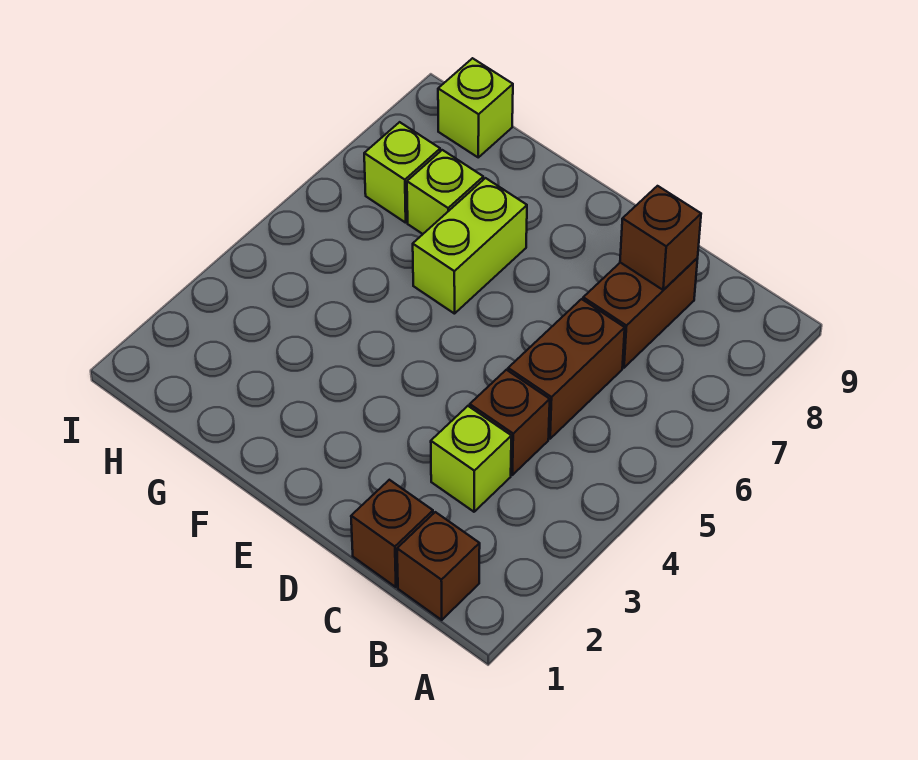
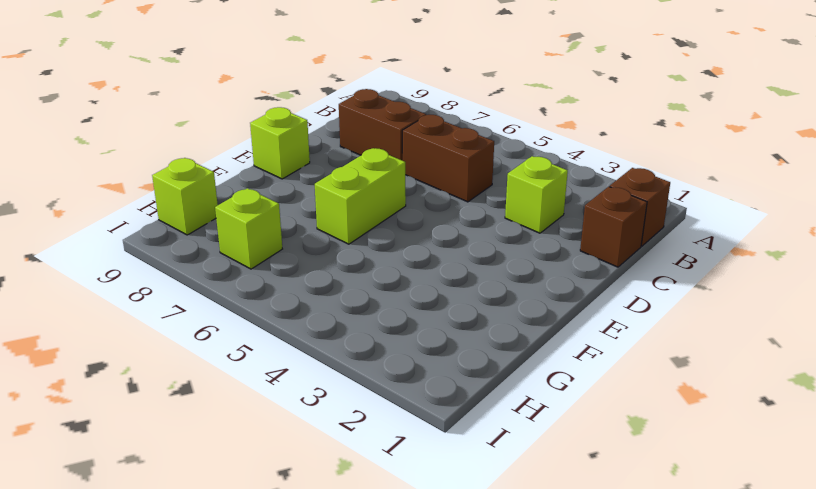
brown brick C4 level 1 -> none
brown brick C8 level 2 -> none
lime brick F6:F7 level 1 -> lime brick E6:F6 level 1
lime brick G7 level 1 -> lime brick E9 level 1

